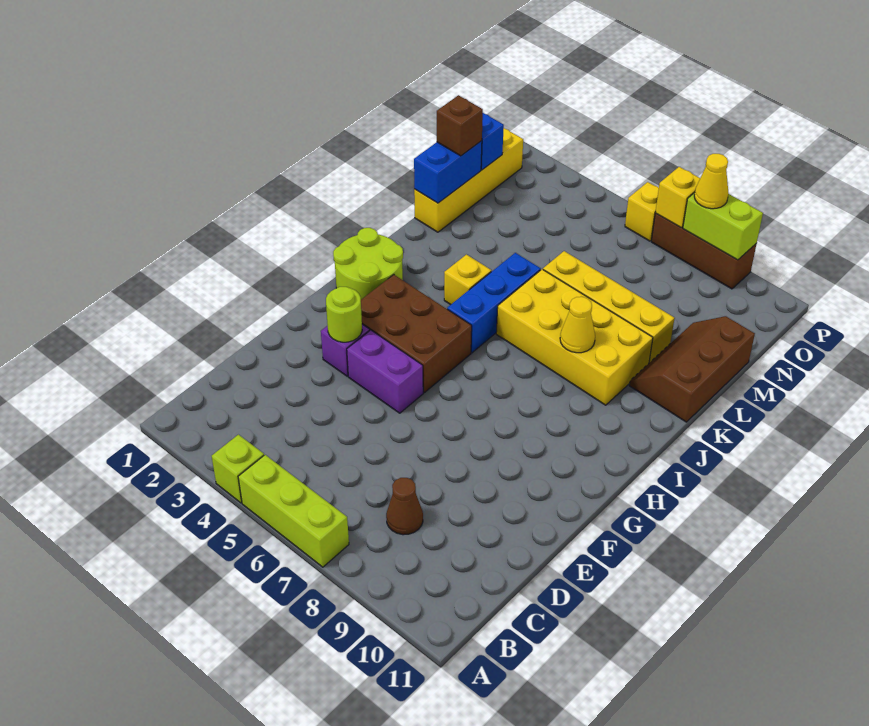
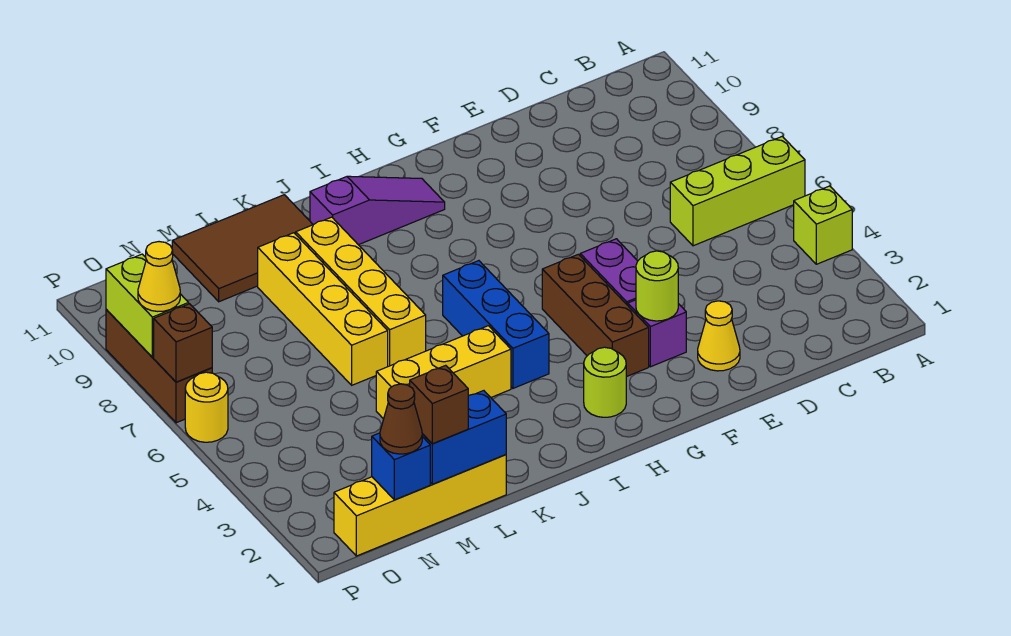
lime brick A5:A7 level 1 -> lime brick A6:C6 level 1
brown cone C8 level 1 -> brown cone N1 level 3
brown brick G3:H5 level 1 -> brown brick G3:G5 level 1
lime round brick H1:I2 level 1 -> lime round brick H2 level 1
none -> purple slope H10:J10 level 1 top J
blue brick I5:K5 level 1 -> blue brick I4:I6 level 1
yellow brick J4 level 1 -> yellow brick J4:L4 level 1
yellow brick J6:K9 level 1 -> yellow brick K6:K9 level 1
yellow cone J8 level 2 -> yellow cone E2 level 1
brown slope K10:M11 level 1 top 11 -> brown tile K10:M11 level 1
yellow brick P6 level 1 -> yellow round brick P6 level 1
yellow brick P7 level 2 -> brown brick P7 level 2

